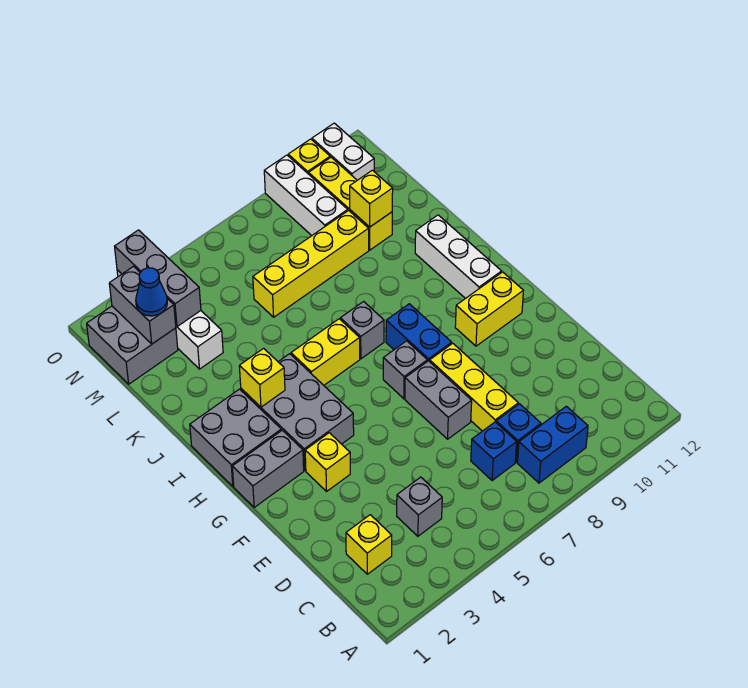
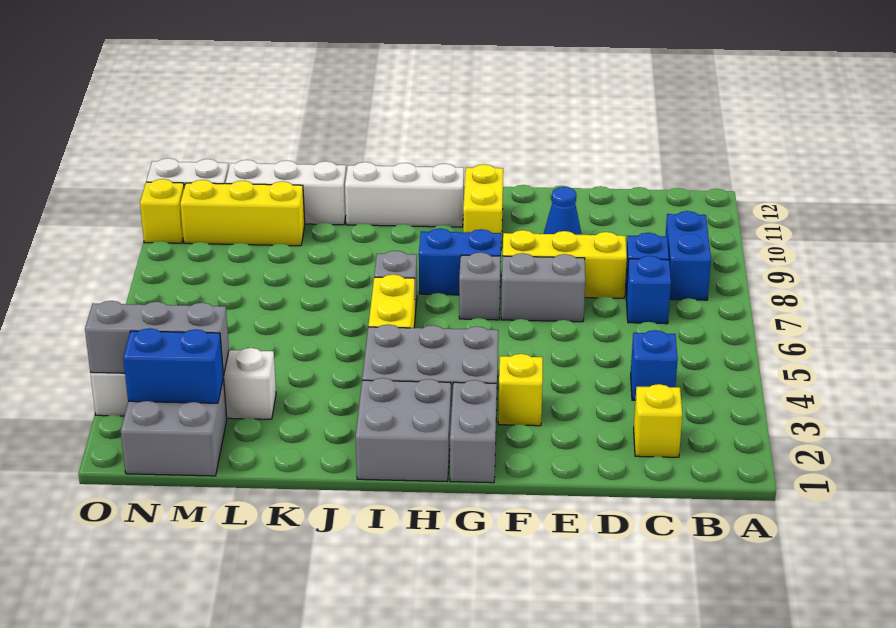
grey brick C4 level 1 -> blue brick C4 level 1
yellow brick I3 level 2 -> none
yellow brick L6:L9 level 1 -> none
yellow brick L10 level 2 -> none
grey brick M2:N2 level 2 -> blue brick M2:N2 level 2
blue cone M2 level 3 -> blue cone E10 level 1
white brick M9:O9 level 1 -> white brick K11:M11 level 1

